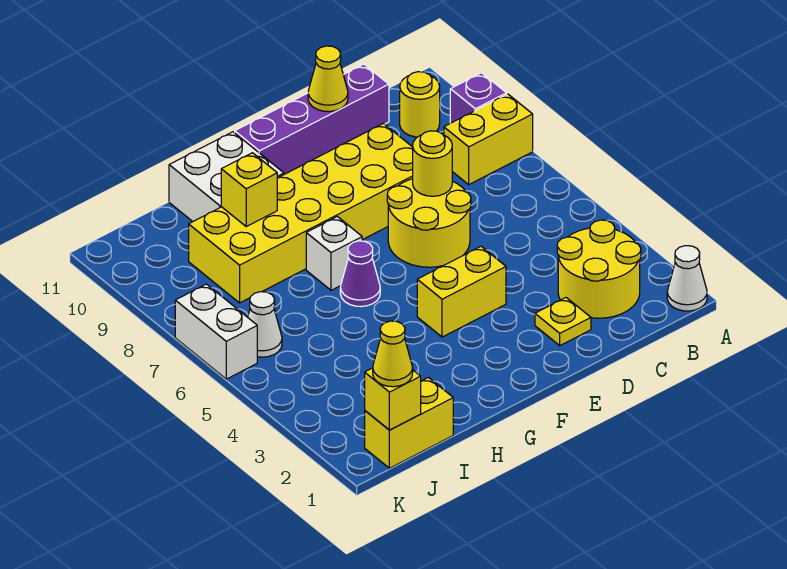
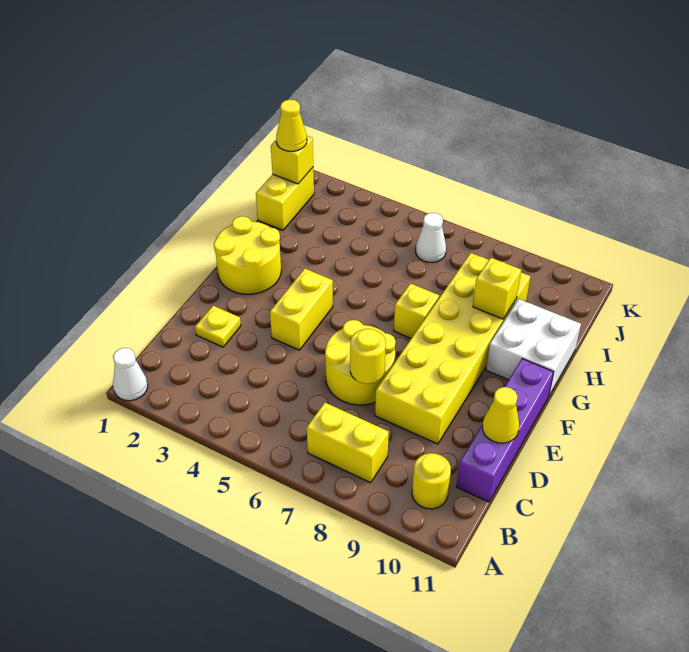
yellow brick A8:B8 level 1 -> yellow brick B7:B8 level 1
purple brick A9 level 1 -> none
yellow round brick B2:C3 level 1 -> yellow round brick F1:G2 level 1
purple cone G6 level 1 -> none
white brick G7 level 1 -> yellow brick G7 level 1
white brick K6:K7 level 1 -> none

